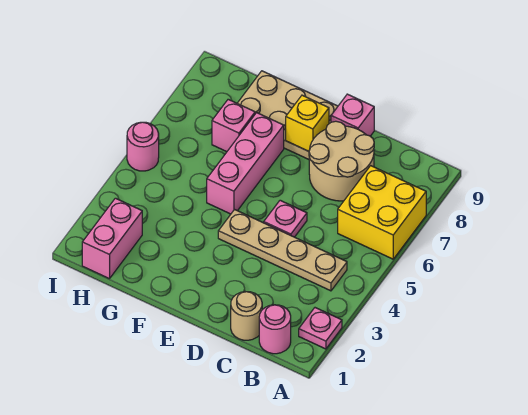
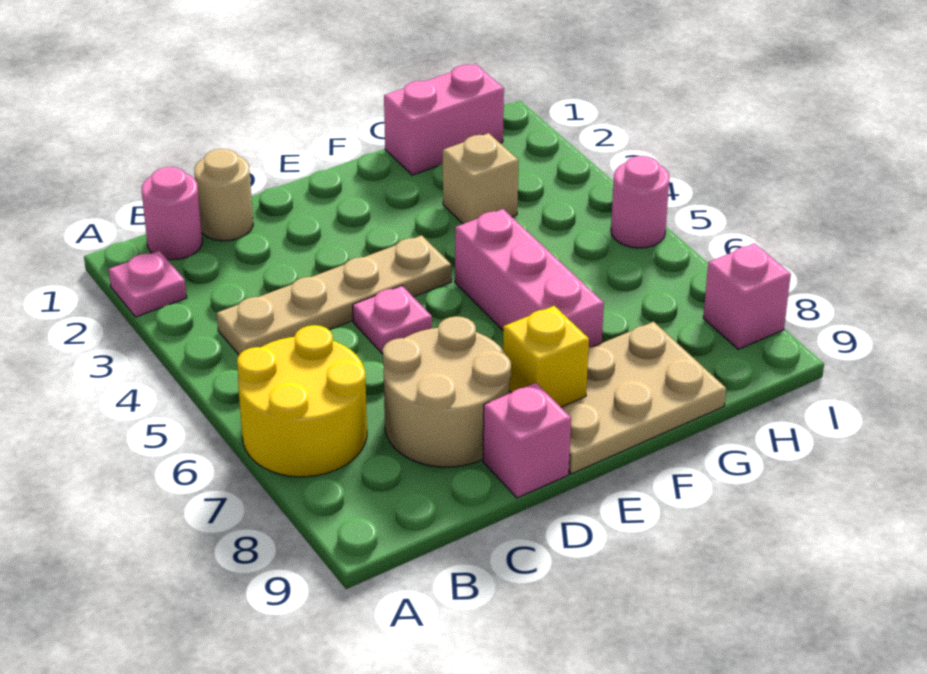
yellow brick A6:B7 level 1 -> yellow round brick A6:B7 level 1
none -> tan brick G3 level 1
pink brick G7 level 1 -> pink brick I8 level 1
pink brick H1:H2 level 1 -> pink brick G1:H1 level 1

